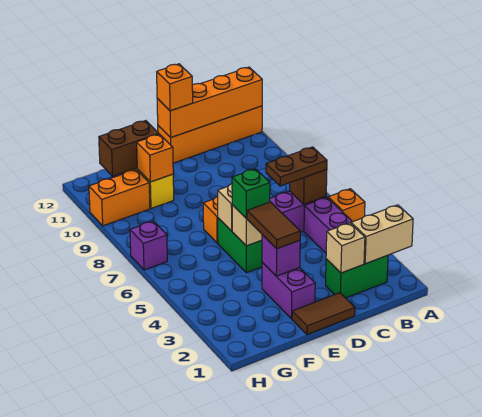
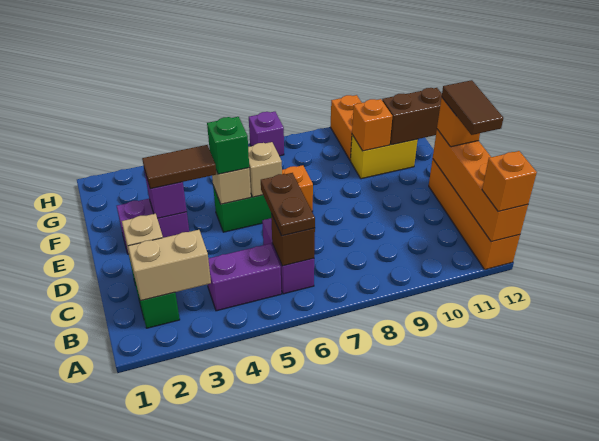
tan brick A2:B2 level 2 -> tan brick B2:B3 level 2
orange brick A5 level 1 -> orange brick A12 level 3
brown tile D1:E1 level 1 -> brown tile C12:D12 level 4
brown brick F11:G11 level 2 -> brown brick F11:F12 level 2

